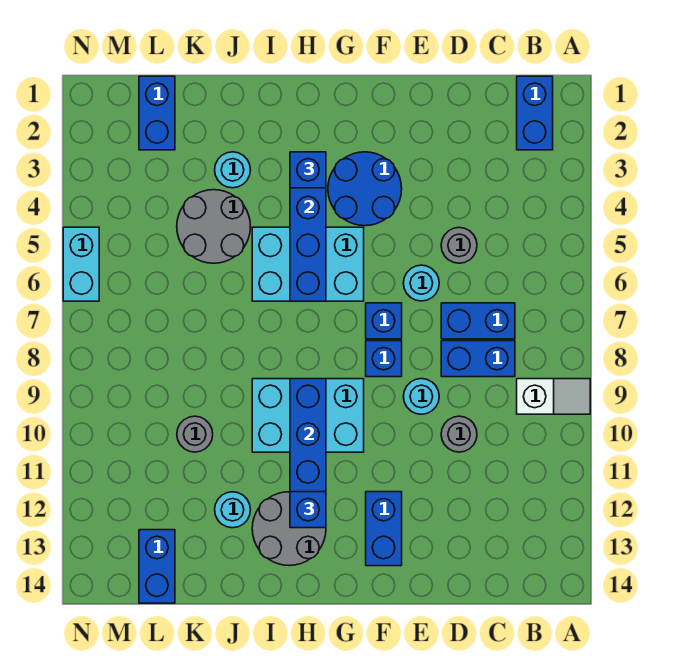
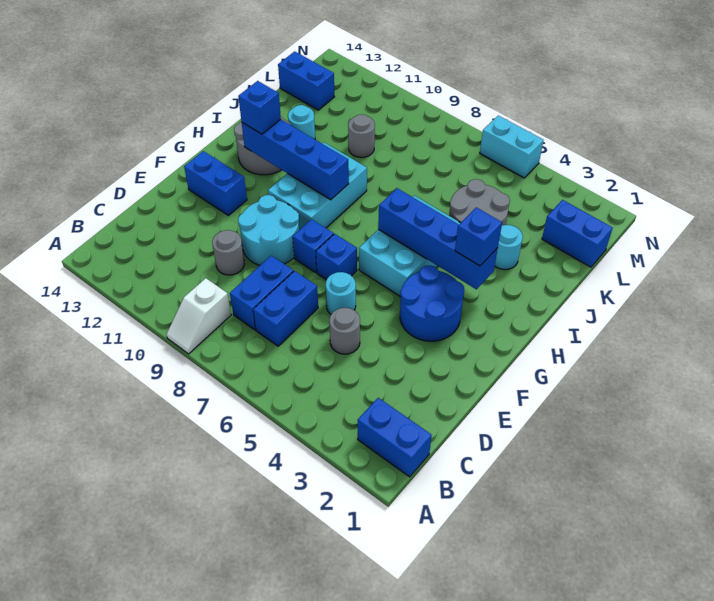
cyan round brick E9 level 1 -> cyan round brick E9:F10 level 1

